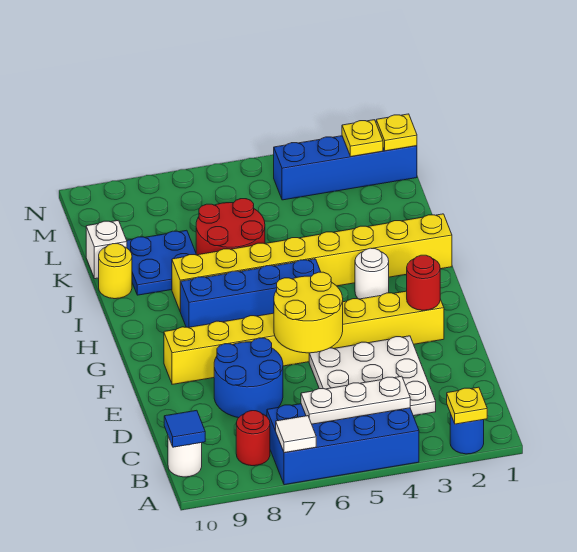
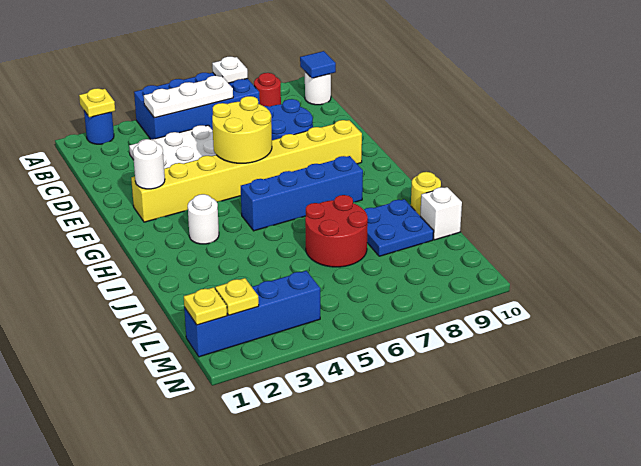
white tile A7 level 2 -> white plate A7 level 2
red round brick F2 level 2 -> white round brick F2 level 2
yellow brick I1:I8 level 1 -> none

